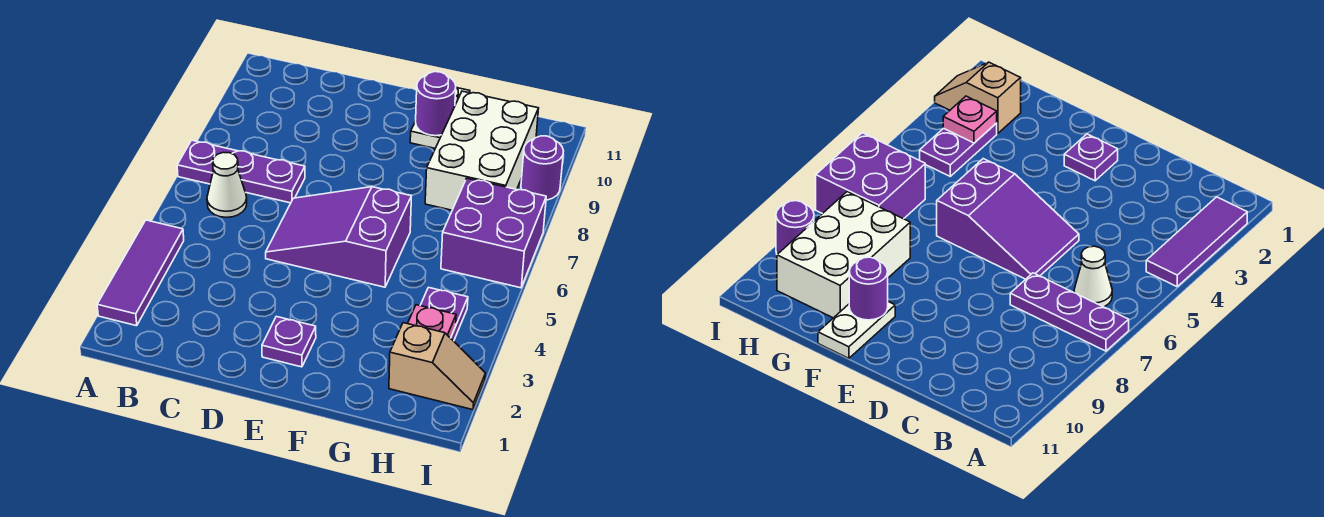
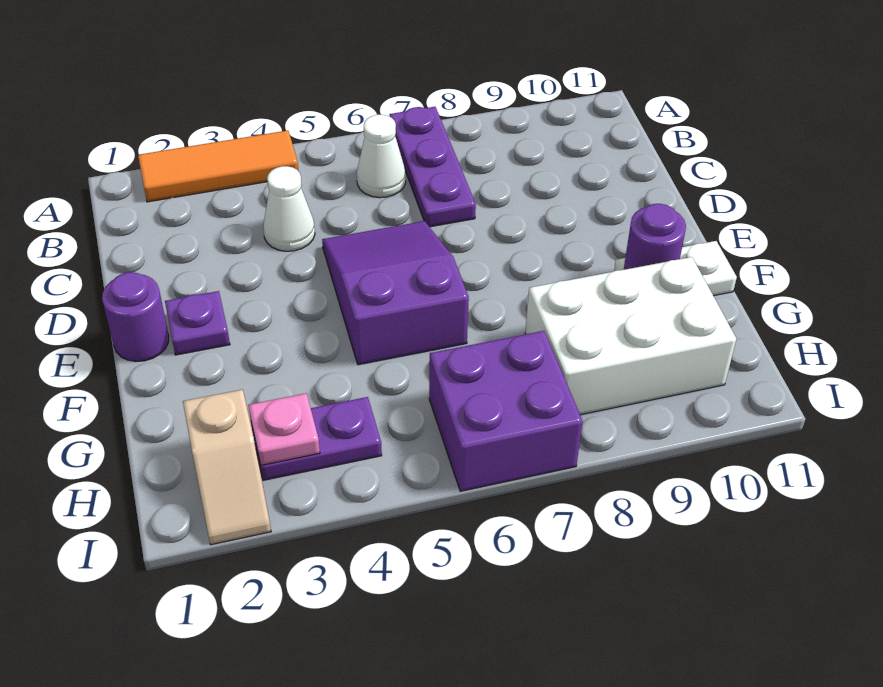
purple tile A2:A4 level 1 -> orange tile A2:A4 level 1
none -> white cone C4 level 1
purple round brick I9 level 1 -> purple round brick E1 level 1

